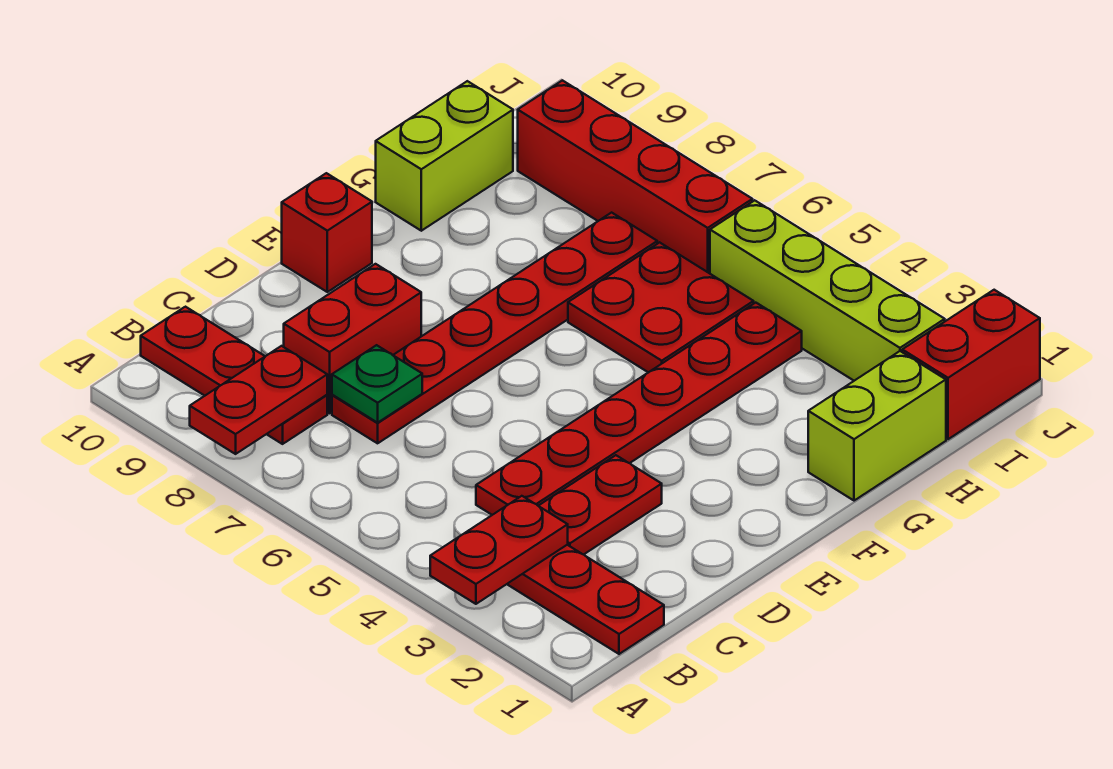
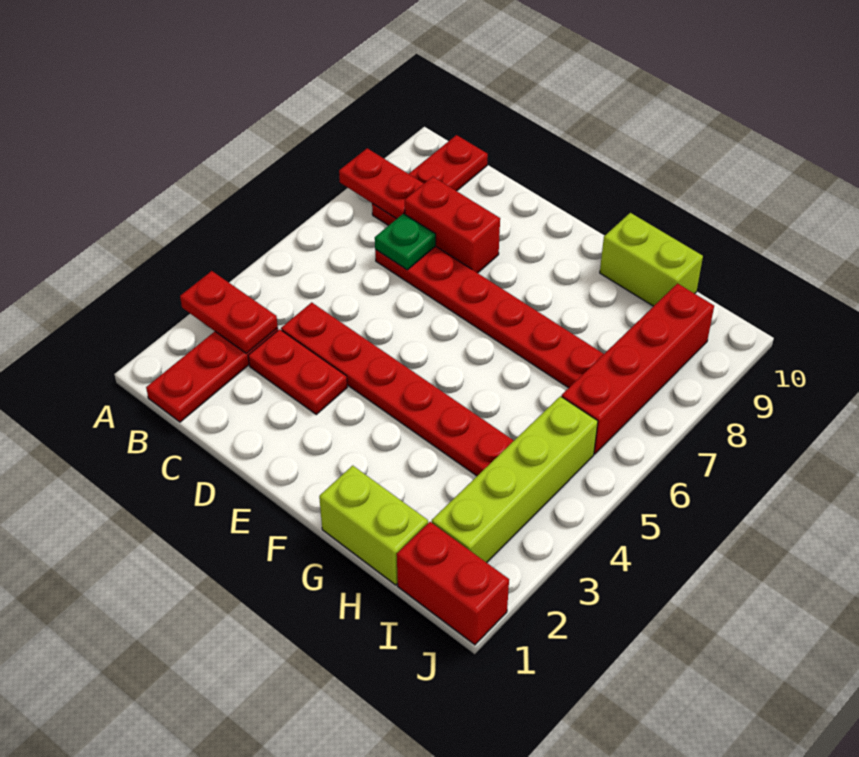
red brick E10 level 1 -> none
red plate G5:H6 level 1 -> none

